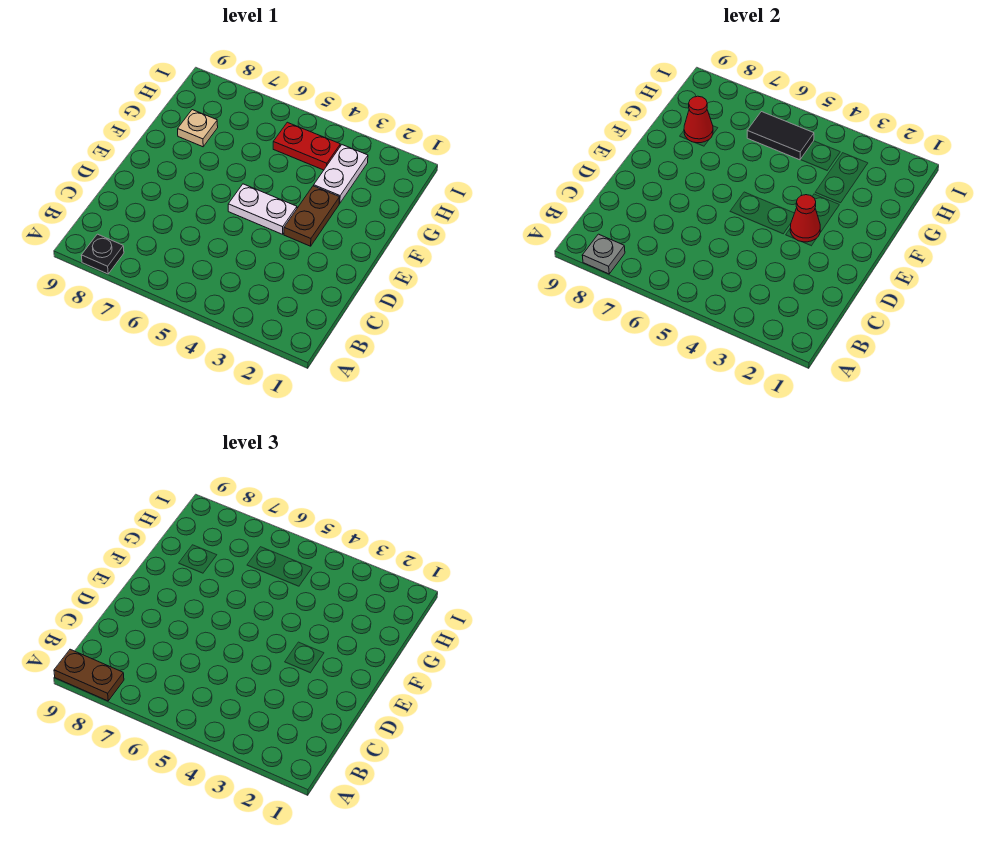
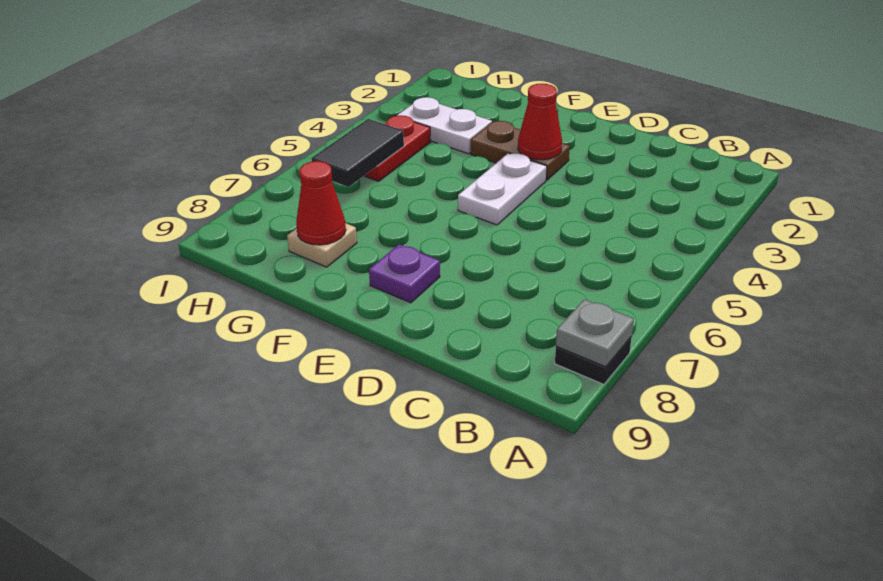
brown plate A8:A9 level 3 -> none
none -> purple plate E8 level 1

